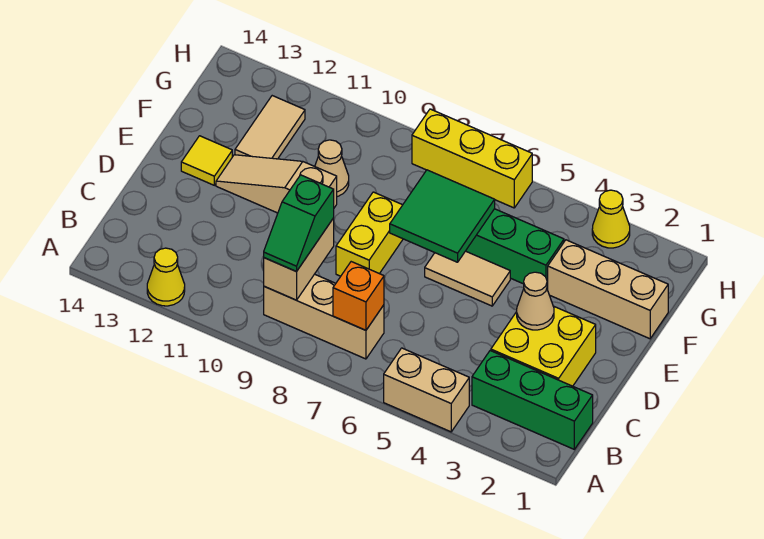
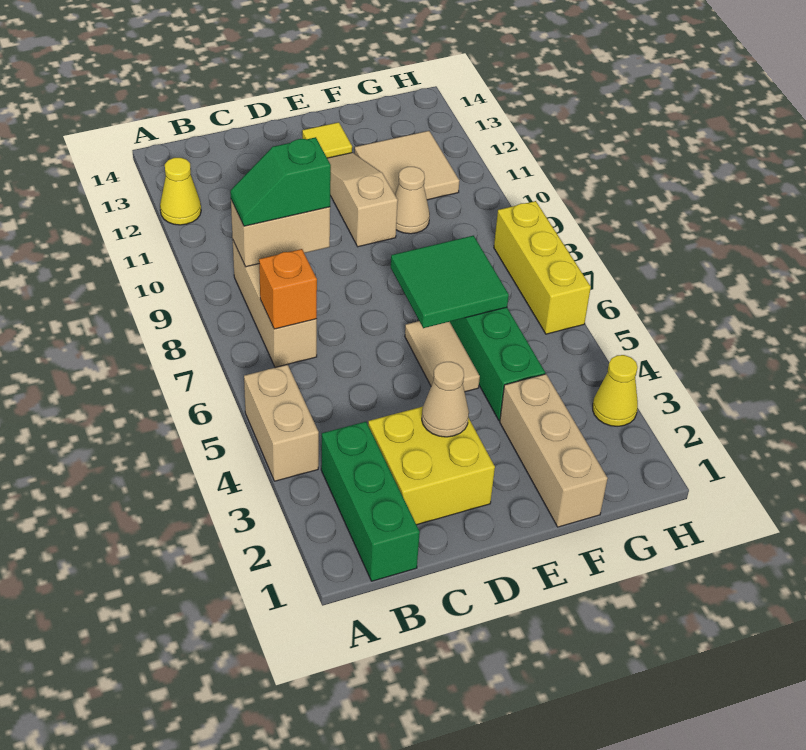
yellow brick D8:E8 level 1 -> none
tan tile F12:G12 level 1 -> tan tile F11:G12 level 1

